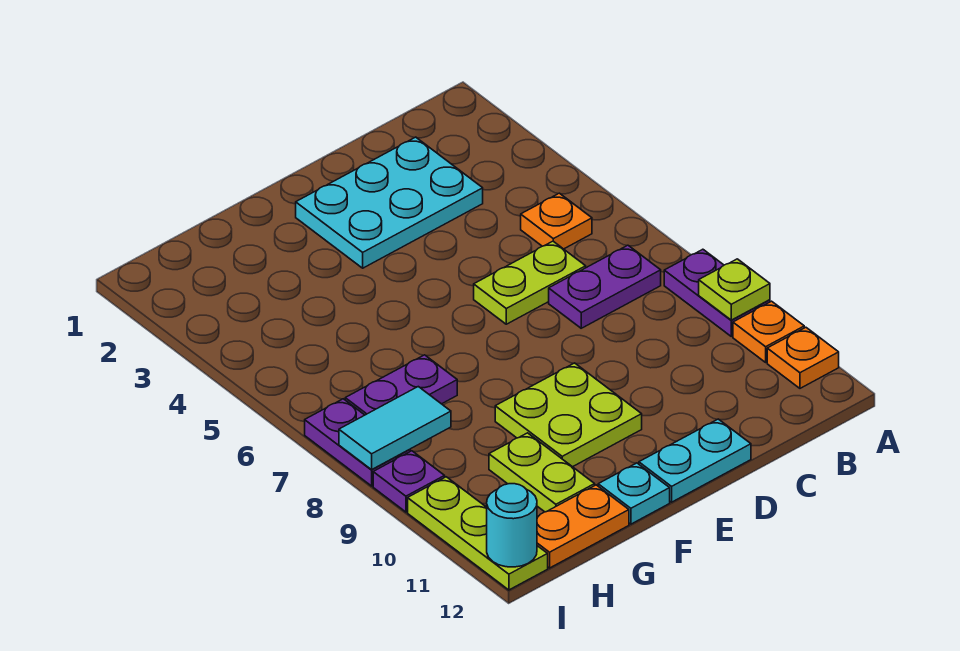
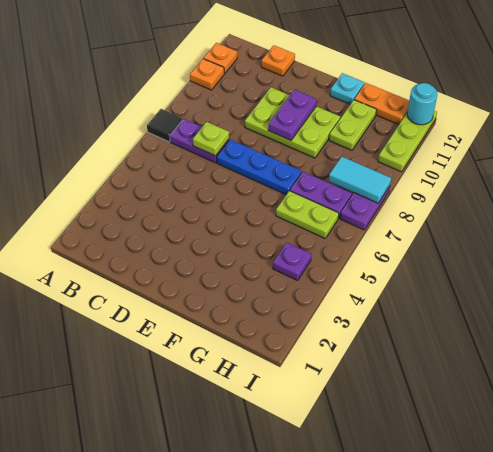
none -> black tile A7 level 1
purple plate A8:A9 level 1 -> purple plate E9:E10 level 2
lime plate A9 level 2 -> lime plate C7 level 2
orange plate B5 level 1 -> orange plate C12 level 1
cyan plate C2:E3 level 1 -> none
lime plate C6:D6 level 1 -> lime plate G6:H6 level 1
none -> blue plate D7:F7 level 1
cyan plate D12:E12 level 1 -> none
lime plate E9:F10 level 1 -> lime plate D9:F10 level 1
purple plate I9 level 1 -> purple plate H4 level 1

